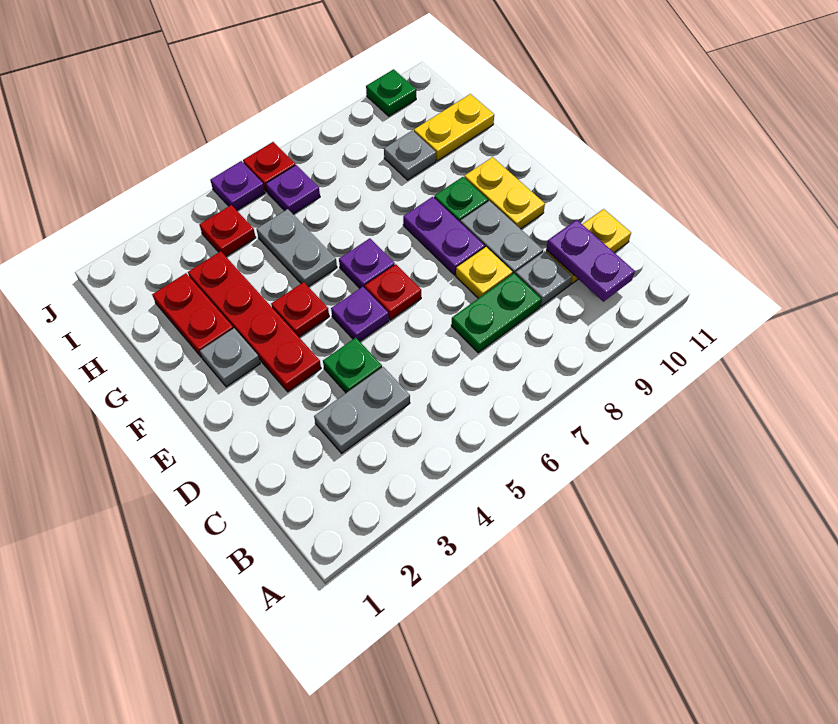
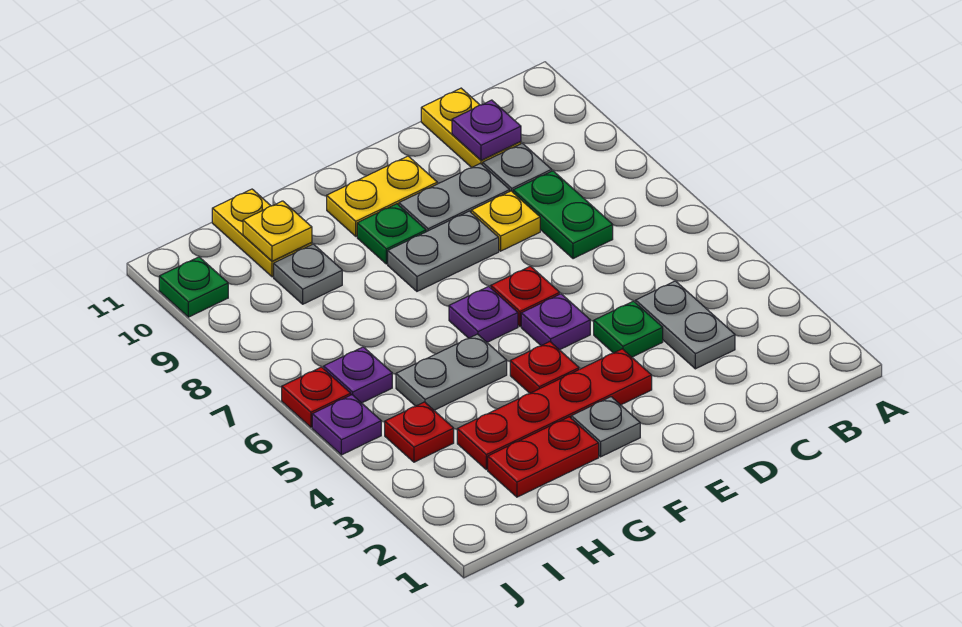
purple plate B10:C10 level 2 -> purple plate C10 level 2
purple plate E8:F8 level 1 -> grey plate E8:F8 level 1
none -> yellow plate H10 level 2

